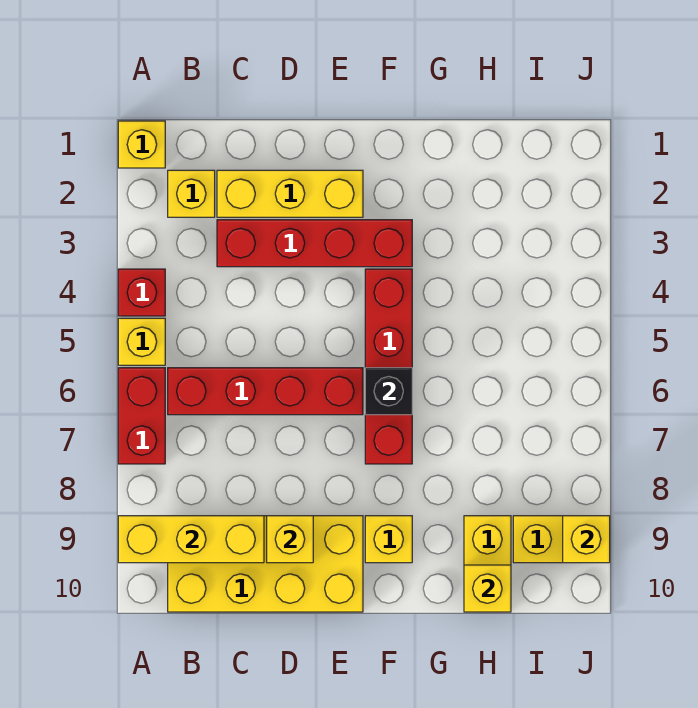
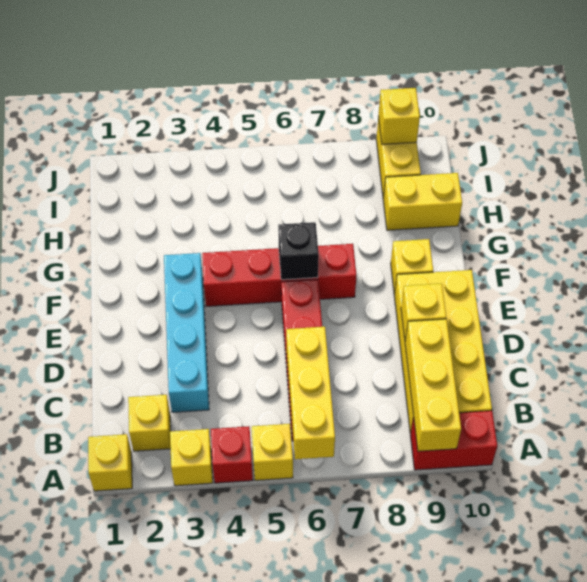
red brick A6:A7 level 1 -> red brick A9:A10 level 1
yellow brick C2:E2 level 1 -> yellow brick A6:C6 level 2
red brick C3:F3 level 1 -> cyan brick C3:F3 level 1
yellow brick H10 level 2 -> yellow brick A3 level 1

